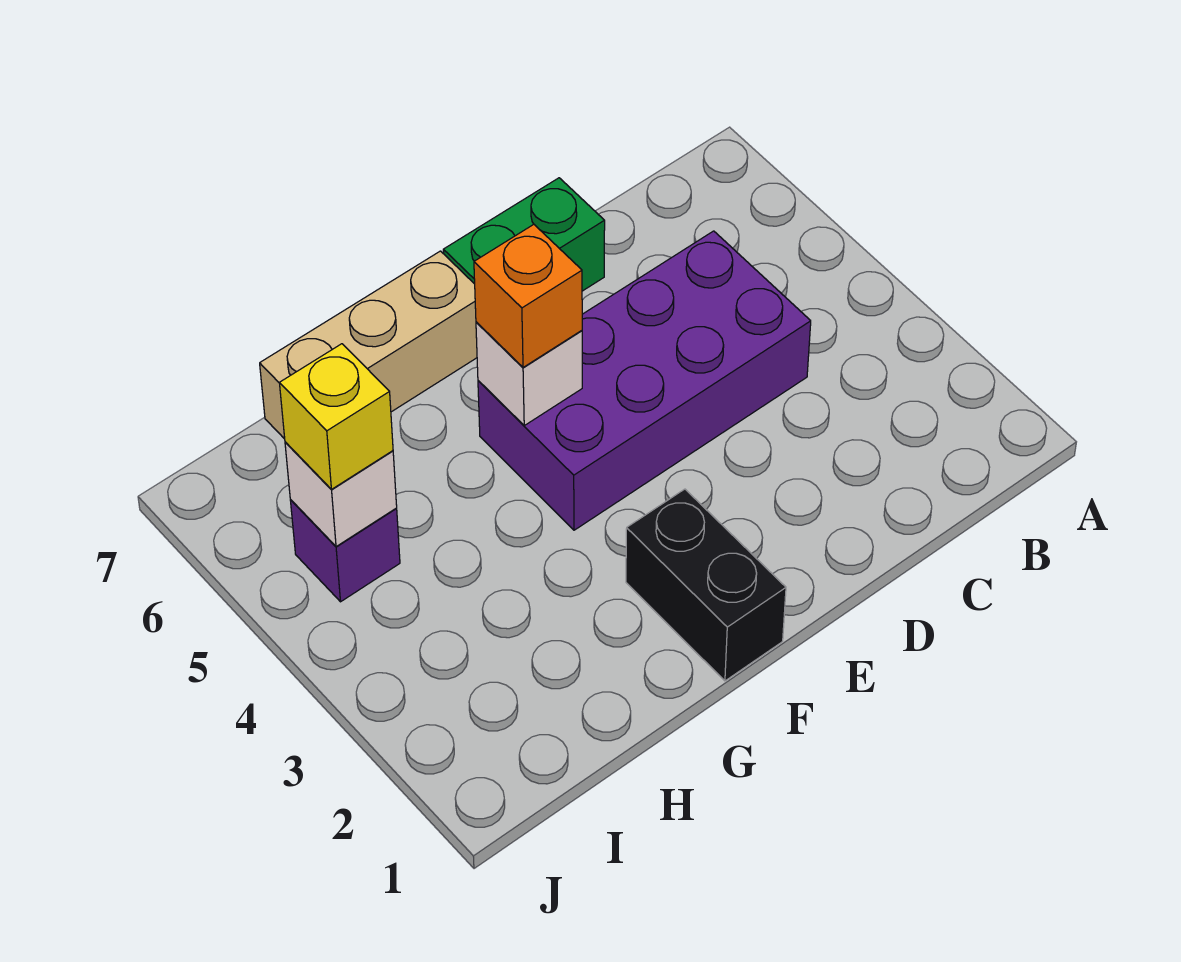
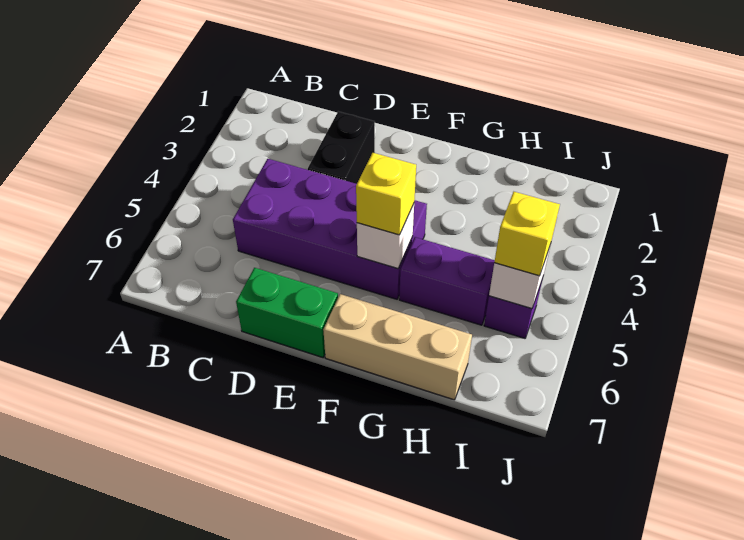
black brick F1:F2 level 1 -> black brick D2:D3 level 1
orange brick F5 level 3 -> yellow brick F5 level 3
none -> purple brick G5:H5 level 1

